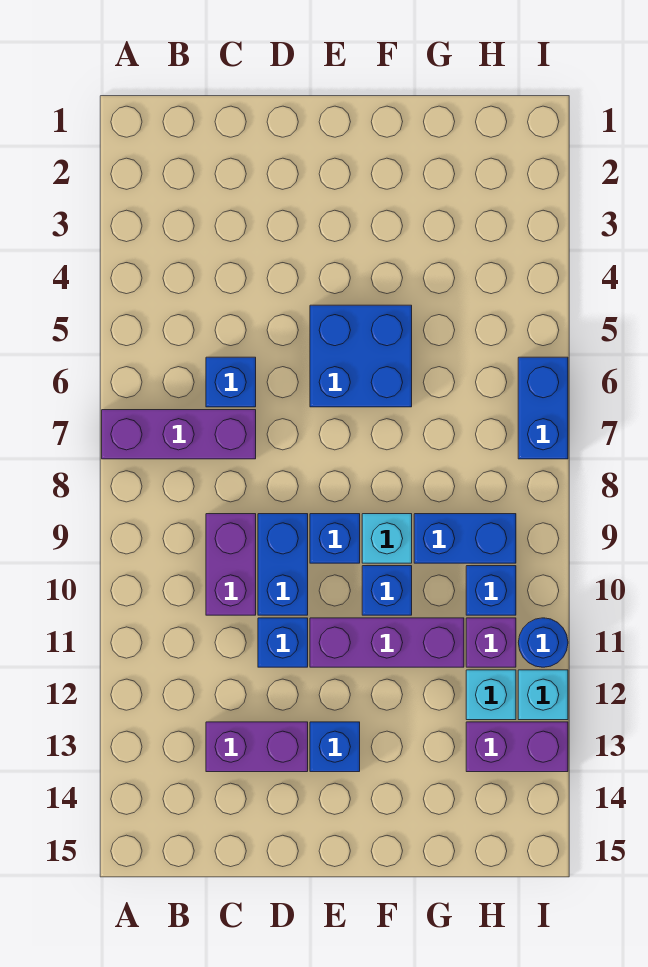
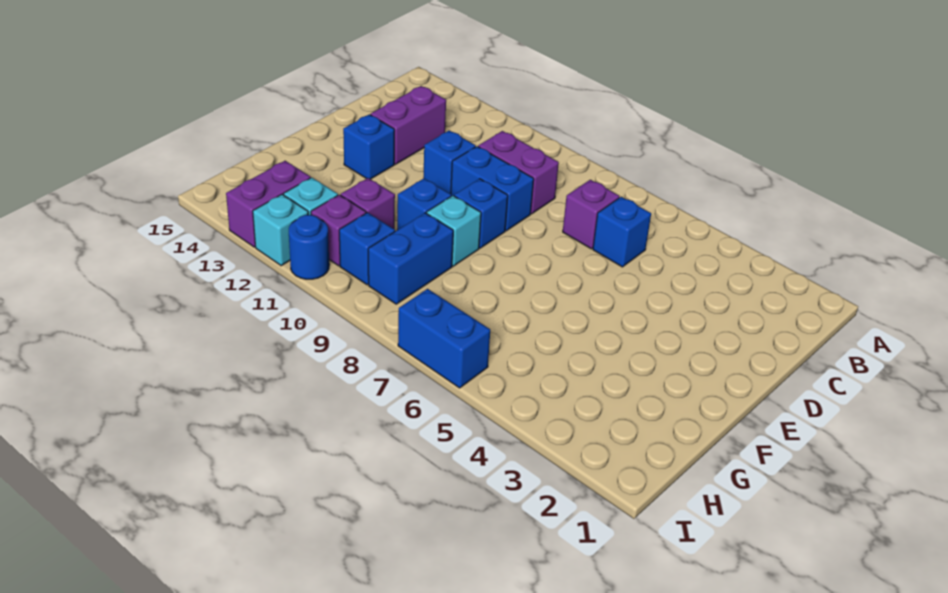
purple brick A7:C7 level 1 -> purple brick C7 level 1
blue brick E5:F6 level 1 -> none
purple brick E11:G11 level 1 -> purple brick G11 level 1

